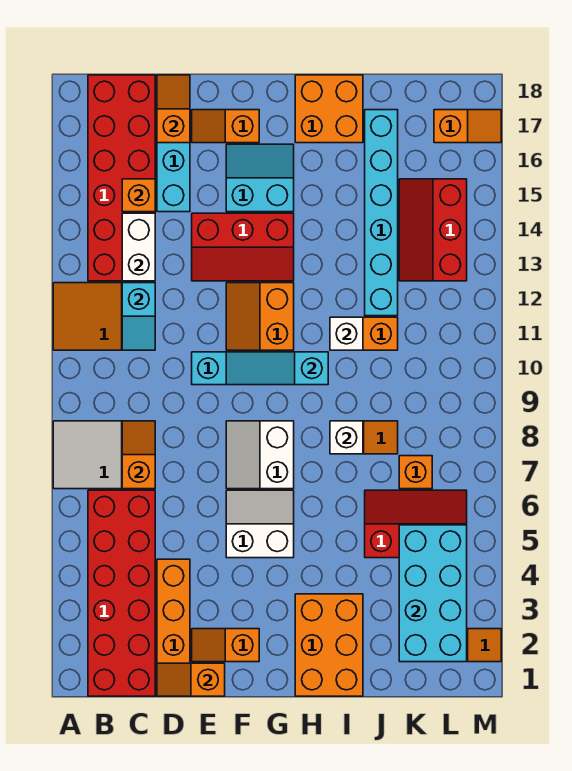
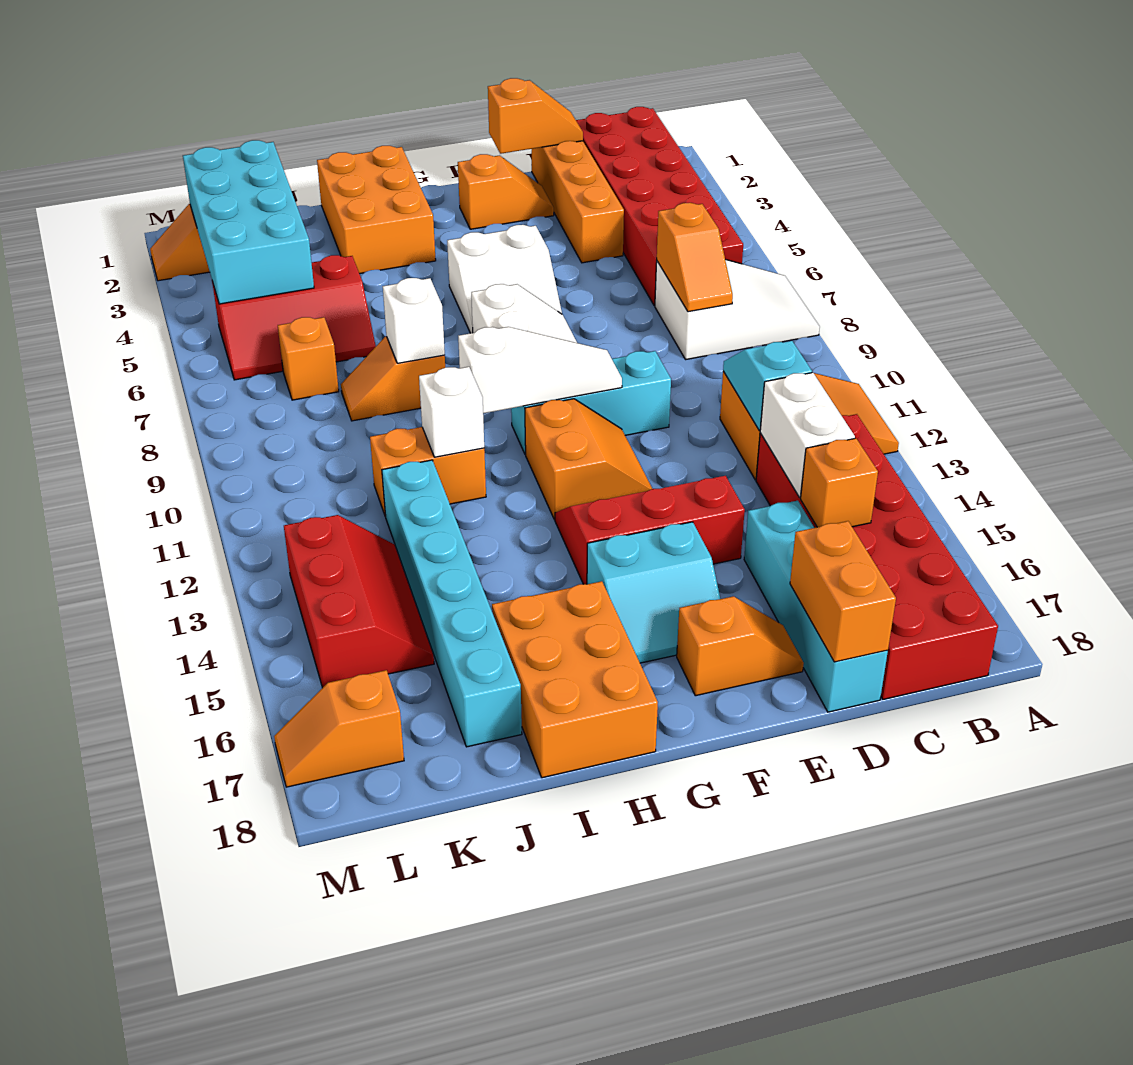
orange slope D17:D18 level 2 top 17 -> orange brick D17:D18 level 2
cyan slope F10:H10 level 2 top H -> white slope F10:H10 level 2 top H
orange brick H17:I18 level 1 -> orange brick H16:I18 level 1

